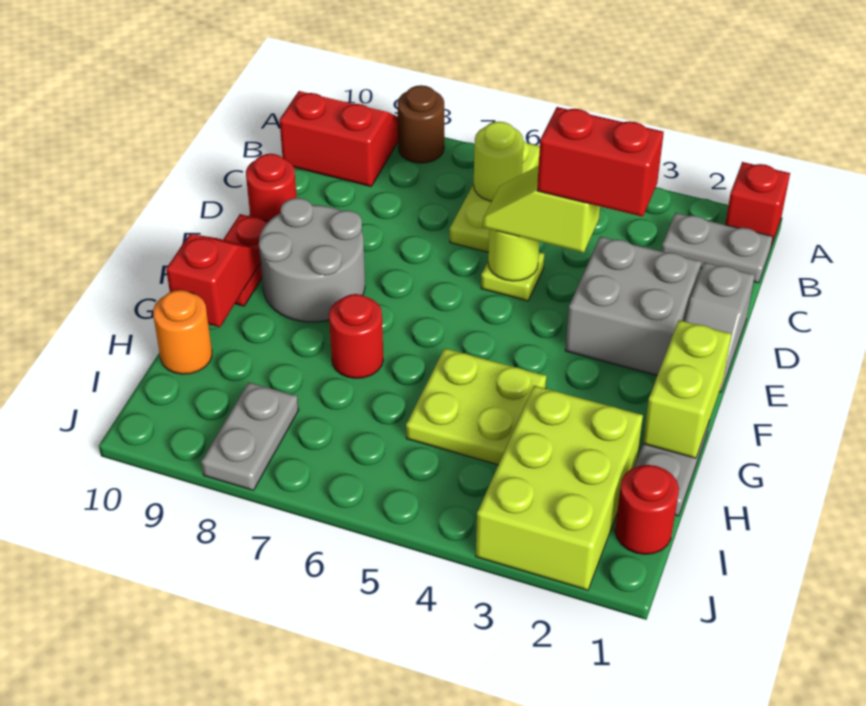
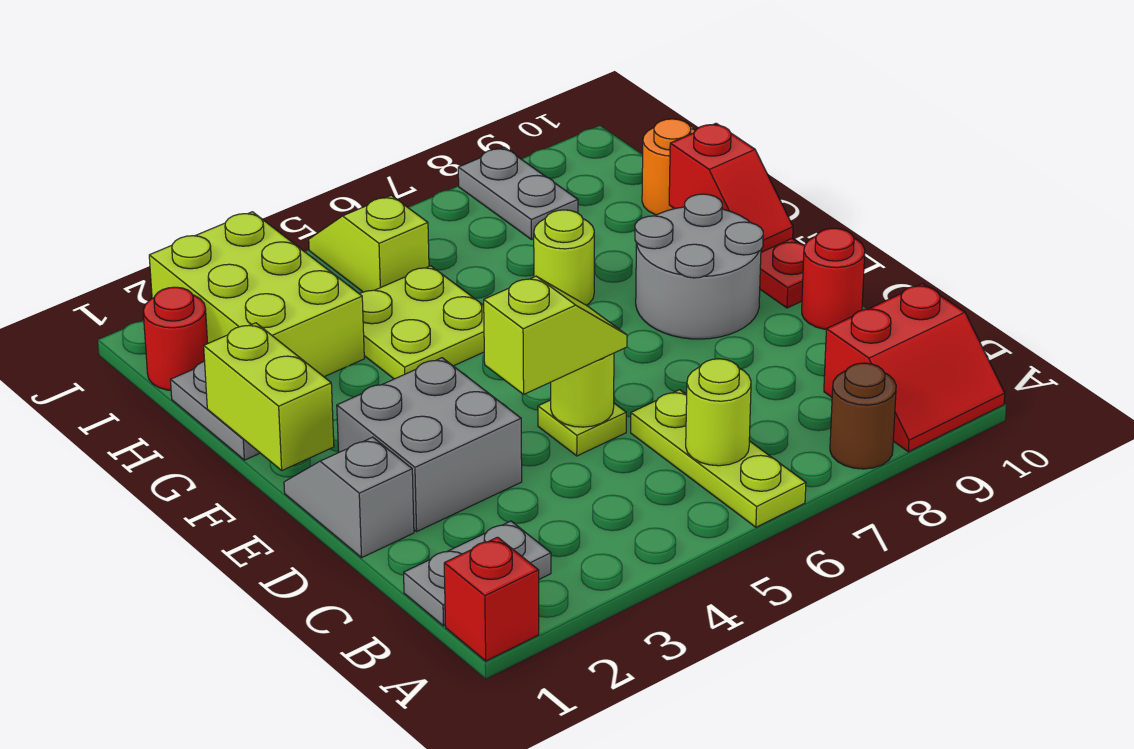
red brick D3:D4 level 4 -> none
red round brick G7 level 1 -> lime round brick G7 level 1
none -> lime slope I5:J5 level 1 top I

